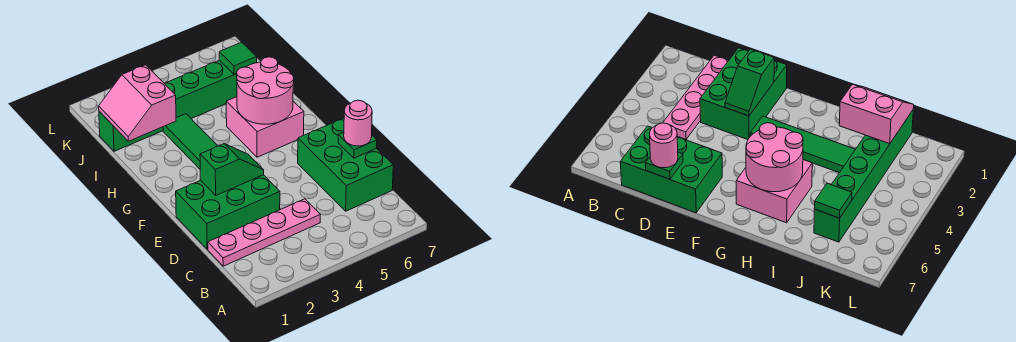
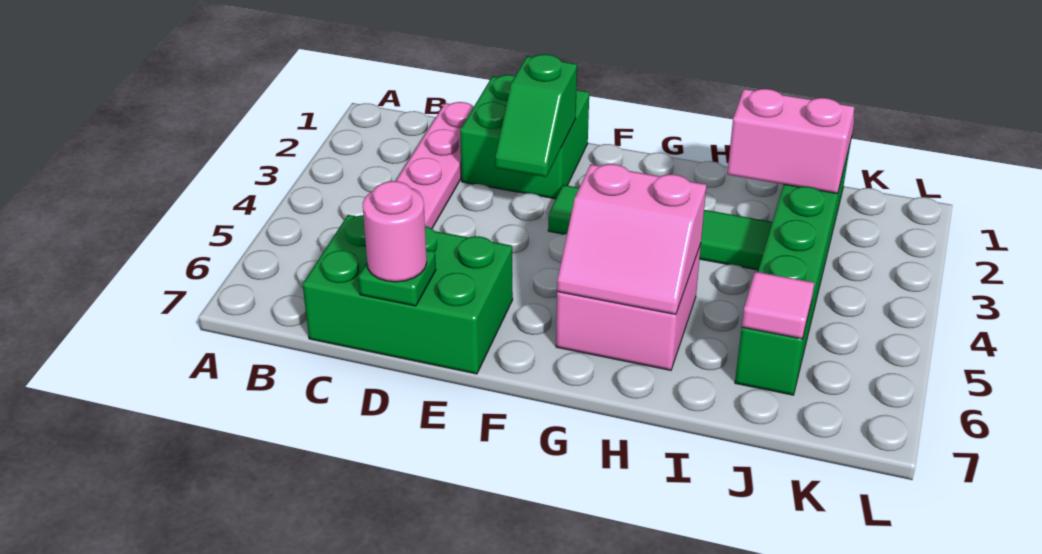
green brick D1:E3 level 1 -> green brick D1:E2 level 1
pink round brick G5:H6 level 2 -> pink slope G5:H6 level 2 top 5
green tile J6 level 2 -> pink tile J6 level 2

